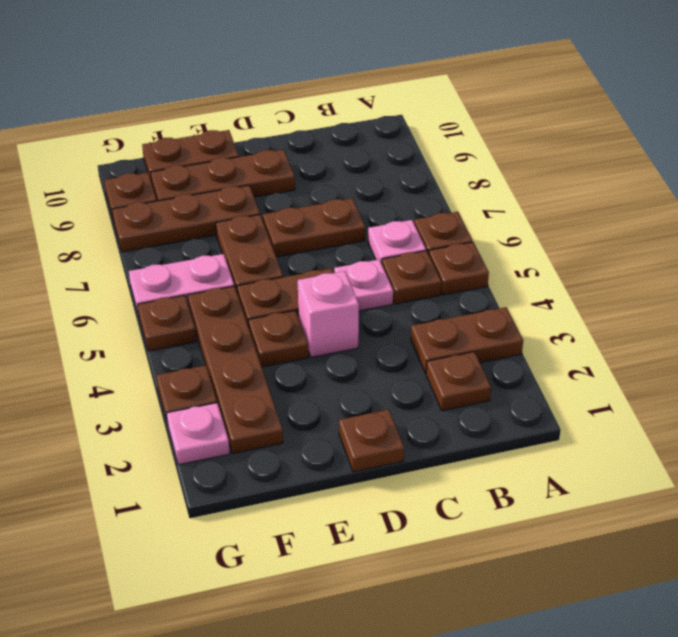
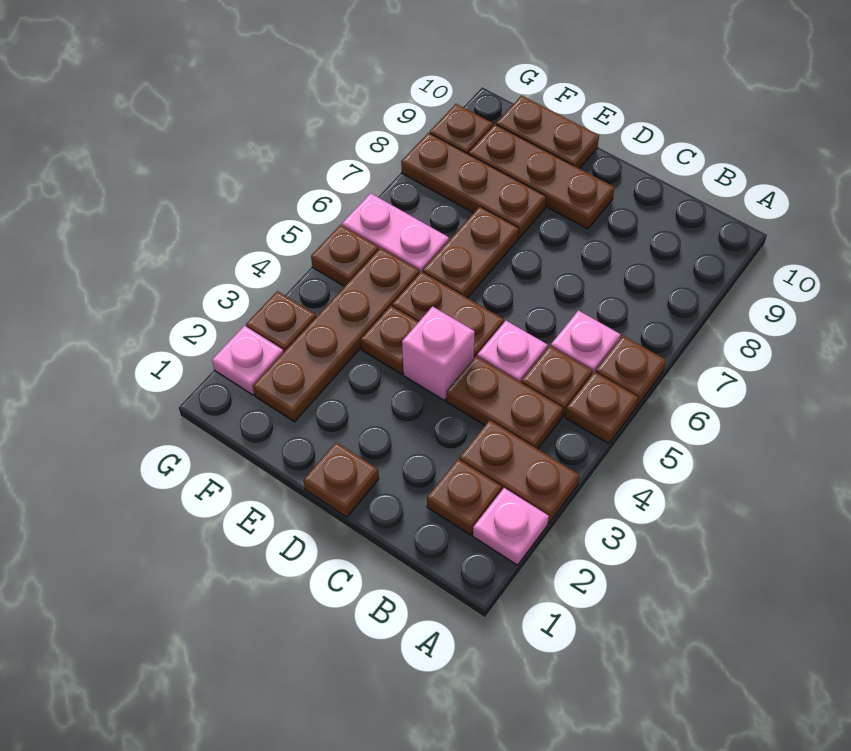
none -> pink plate A2 level 1
brown plate C7:D7 level 1 -> brown plate B4:C4 level 1

